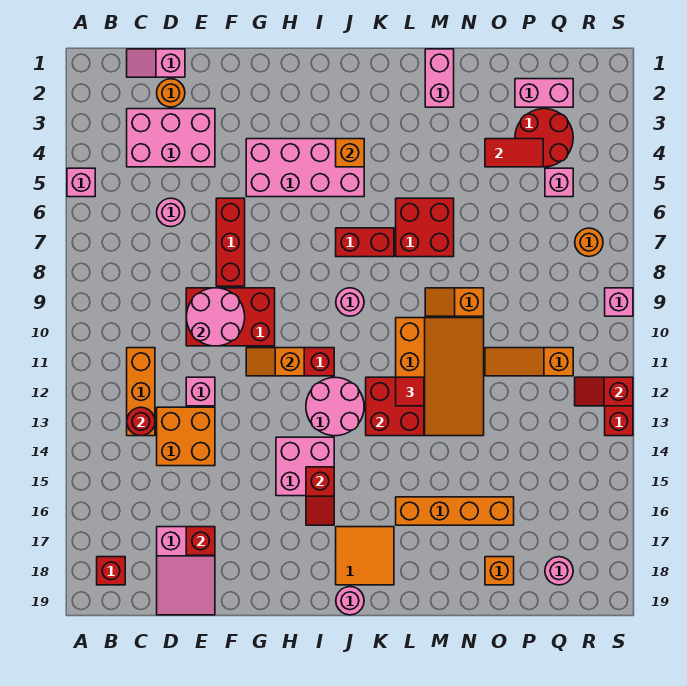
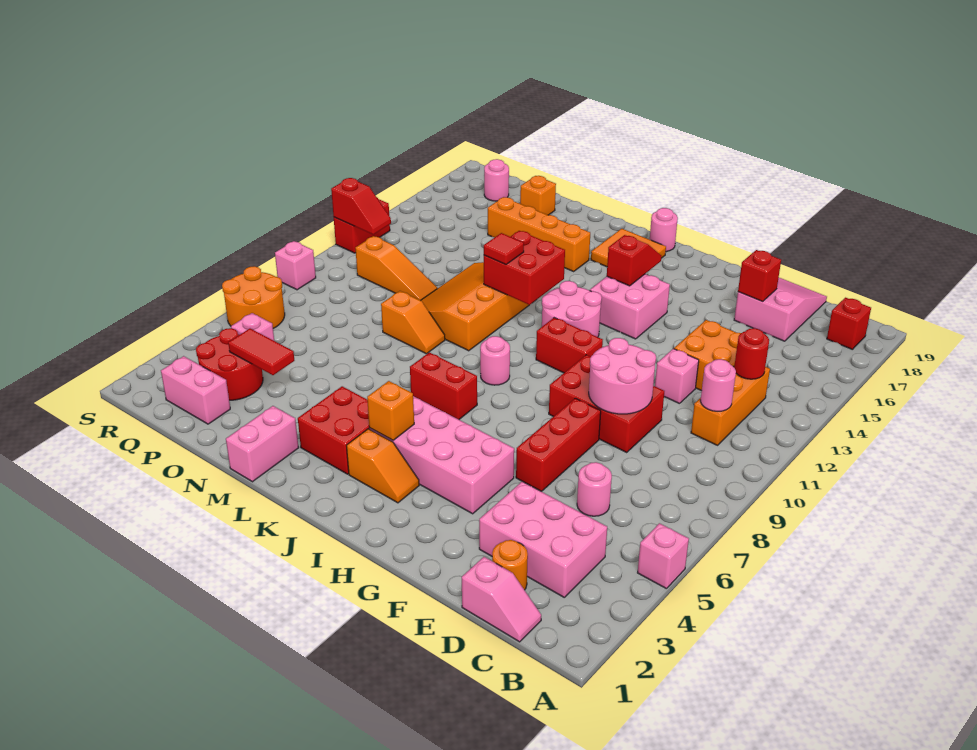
none -> pink round brick C11 level 2
orange slope G11:H11 level 2 top H -> orange slope I3:J3 level 1 top J
red brick L6:M7 level 1 -> red brick K3:L4 level 1
orange round brick R7 level 1 -> orange round brick R6:S7 level 1

